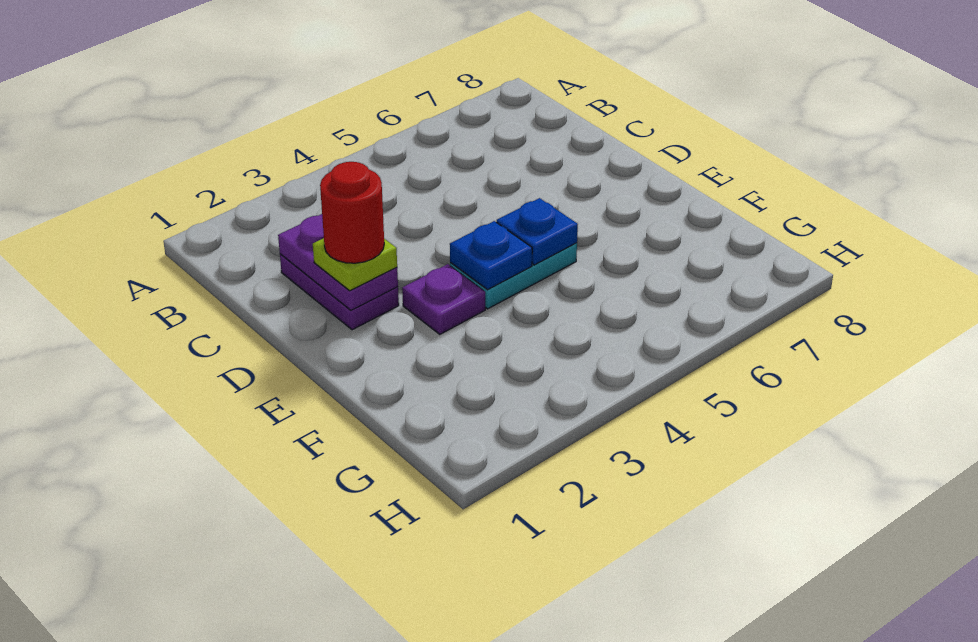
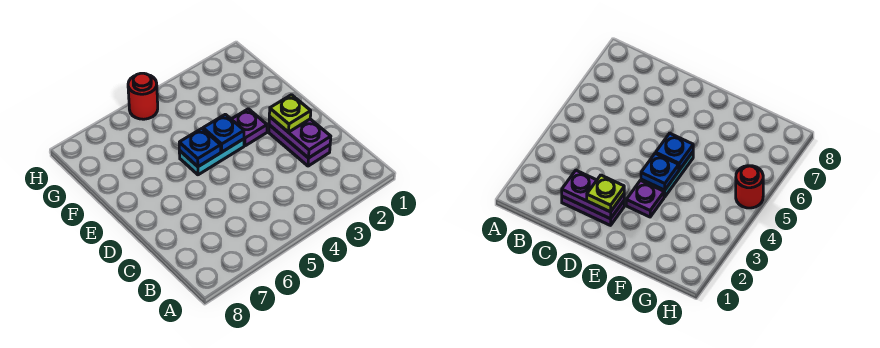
red round brick D2 level 4 -> red round brick H5 level 1

